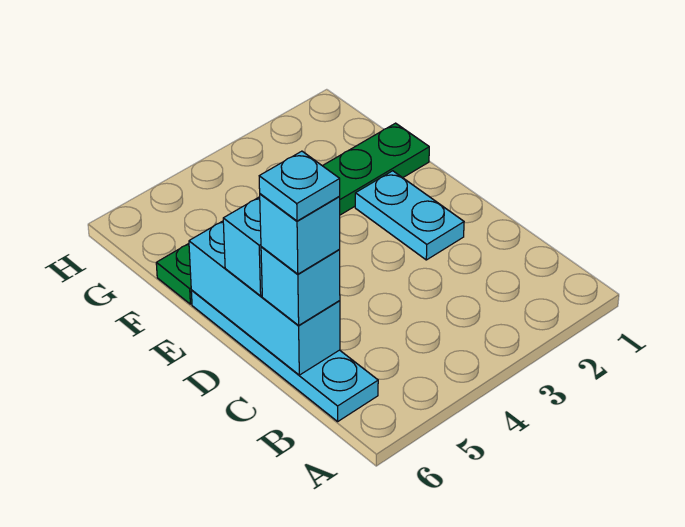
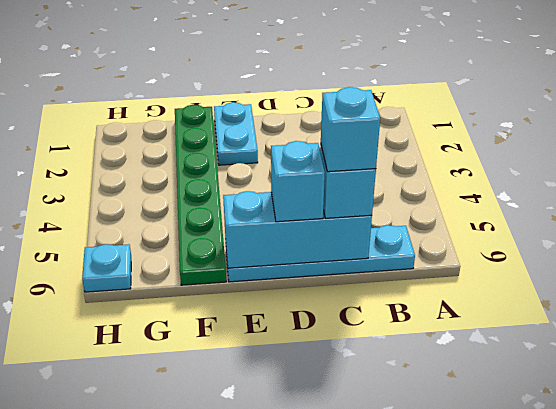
cyan plate C6 level 5 -> cyan plate H6 level 1
cyan plate D2:E2 level 1 -> cyan plate E1:E2 level 1

